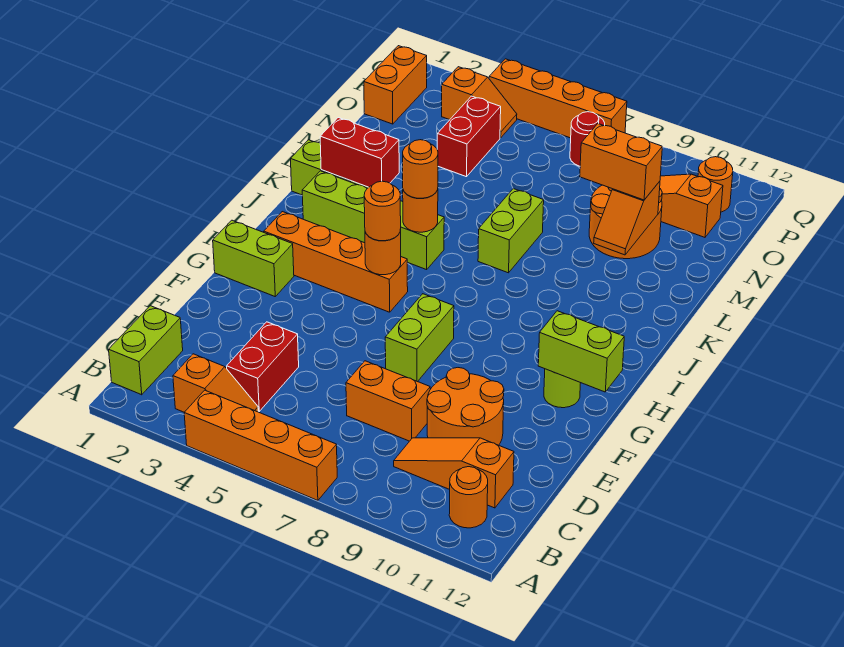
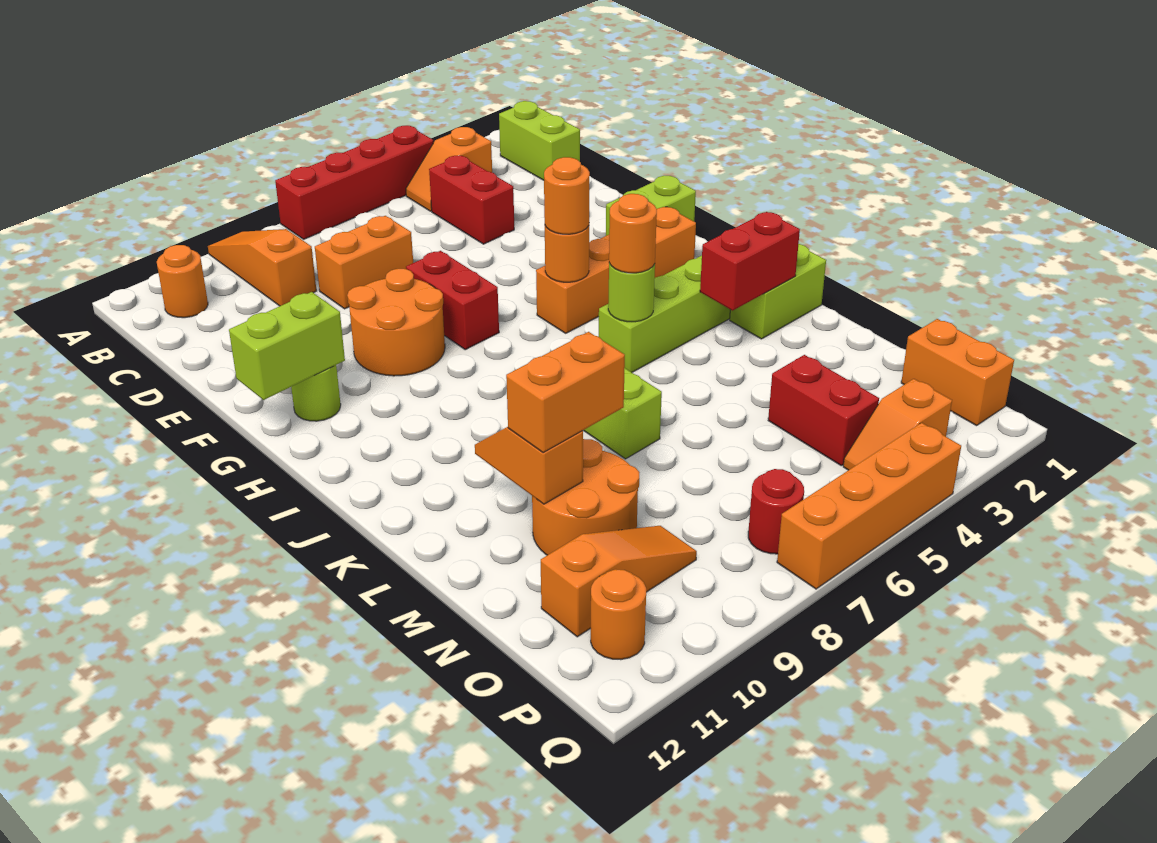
orange brick A4:A7 level 1 -> red brick A4:A7 level 1
orange slope C9:C11 level 1 top 11 -> orange slope A9:C9 level 1 top C
orange round brick D9:E10 level 1 -> orange round brick F8:G9 level 1
lime brick F7:G7 level 1 -> red brick F7:G7 level 1
orange round brick J5 level 2 -> lime round brick J5 level 2

